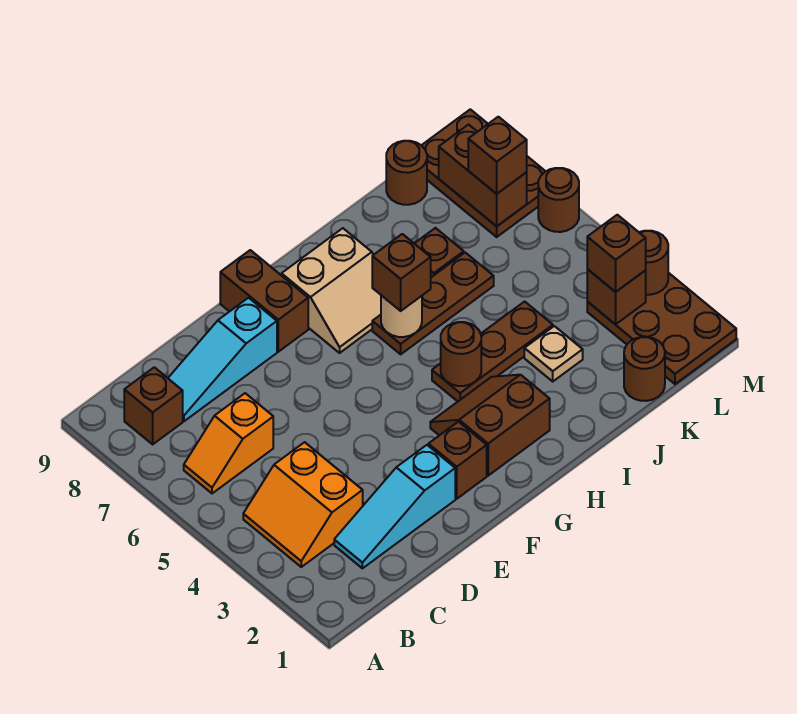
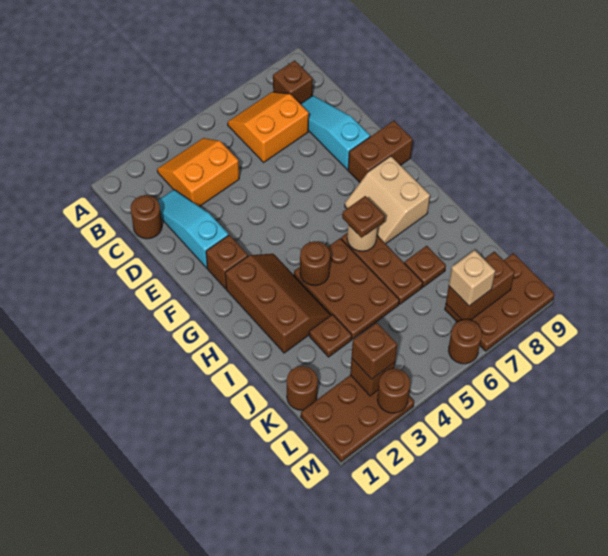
orange slope B6:C6 level 1 top C -> orange slope B6:C7 level 1 top C
brown slope G2:H3 level 1 top 2 -> brown slope G2:I3 level 1 top 2
brown plate H4:J4 level 1 -> brown plate H4:J5 level 1
brown brick H6 level 3 -> brown plate H6 level 3
tan plate J3 level 1 -> brown plate J3 level 1
brown round brick K9 level 1 -> brown round brick C1 level 1
brown brick L7 level 3 -> tan brick L7 level 3

